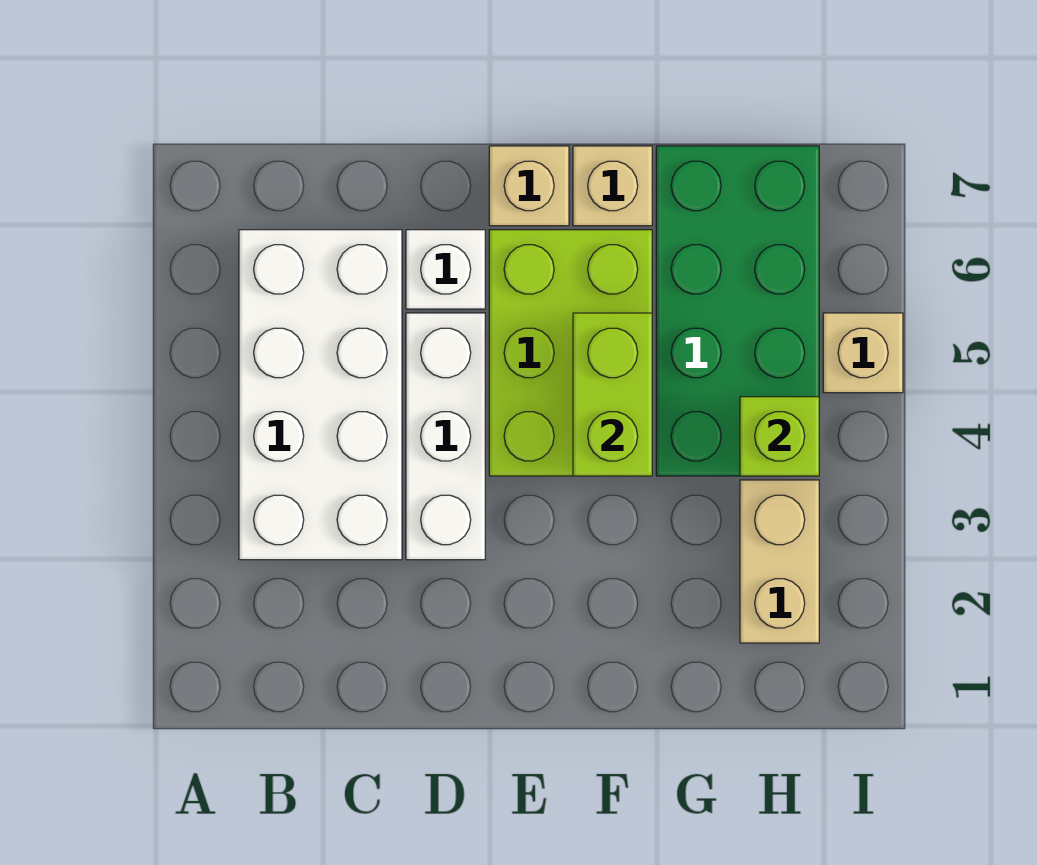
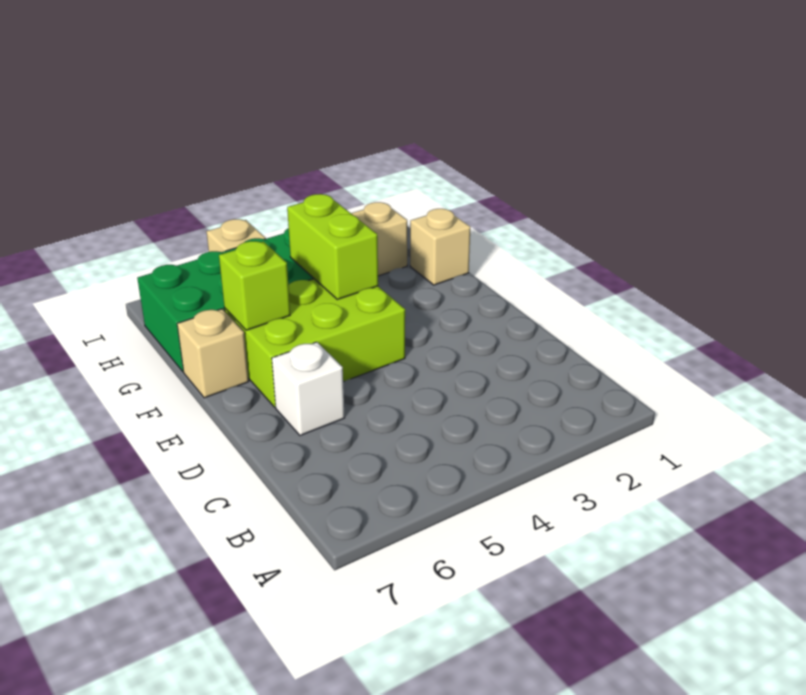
white brick B3:C6 level 1 -> none
white brick D3:D5 level 1 -> none
tan brick E7 level 1 -> tan brick G1 level 1
lime brick F4:F5 level 2 -> lime brick F4:G4 level 2
lime brick H4 level 2 -> lime brick F6 level 2

